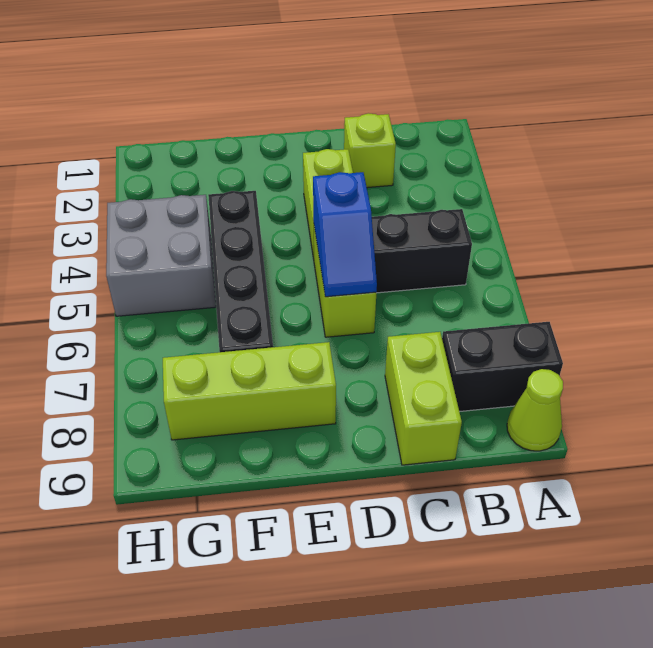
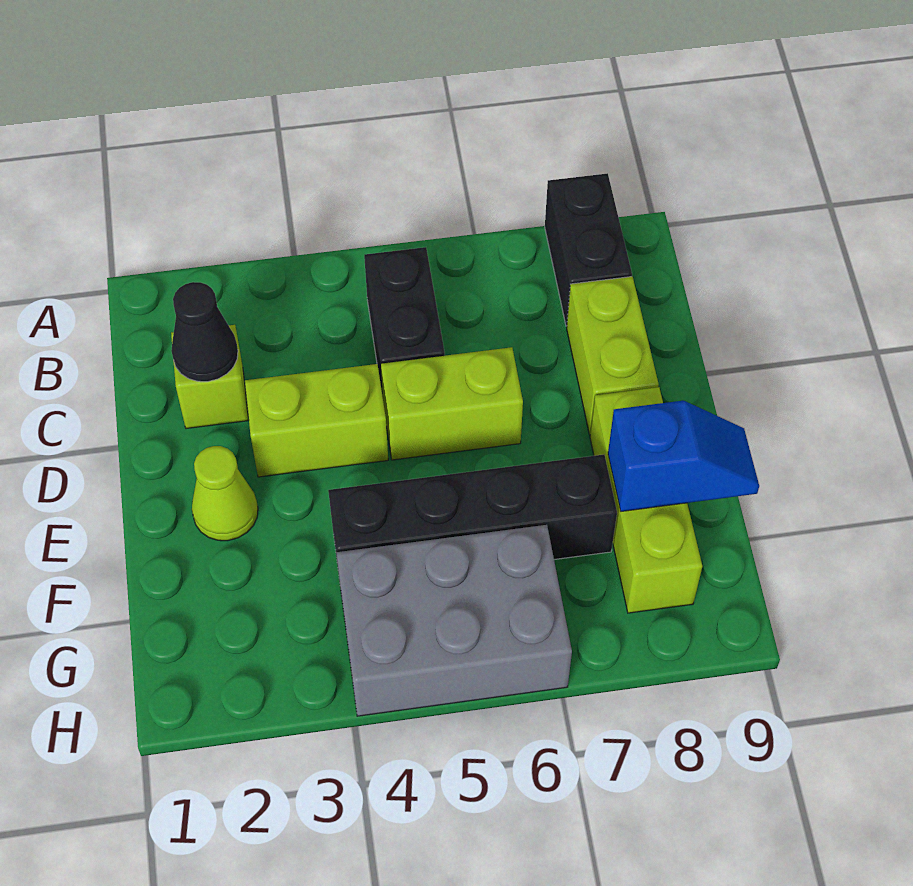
lime cone A9 level 1 -> lime cone E2 level 1
none -> black cone C2 level 2
lime brick C8:C9 level 1 -> lime brick C8:D8 level 1
blue slope D5:D6 level 2 top 5 -> blue slope F8:F9 level 2 top 8
grey brick G4:H5 level 1 -> grey brick G4:H6 level 1

